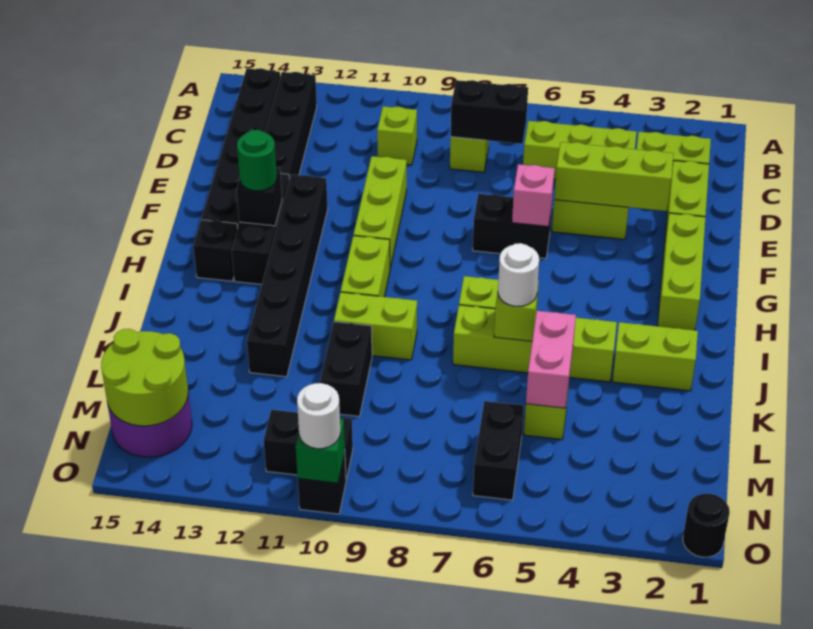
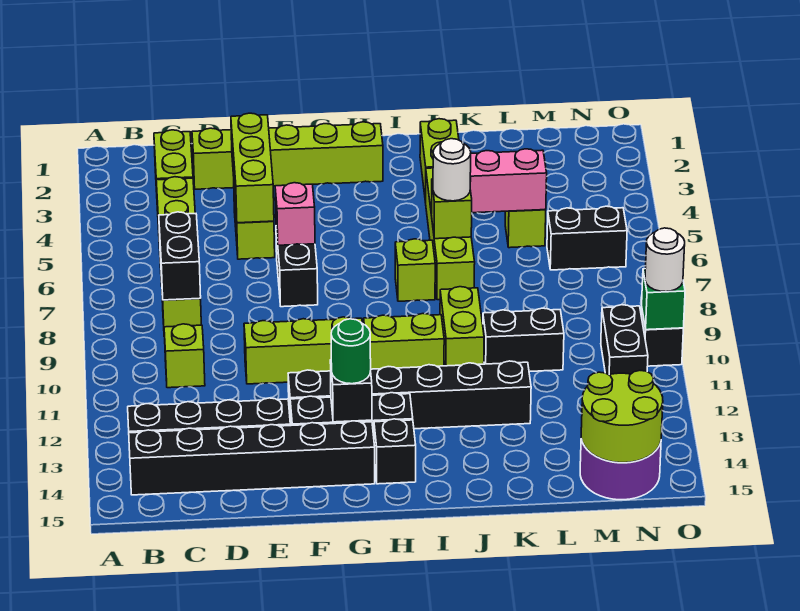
black round brick O1 level 1 -> none

